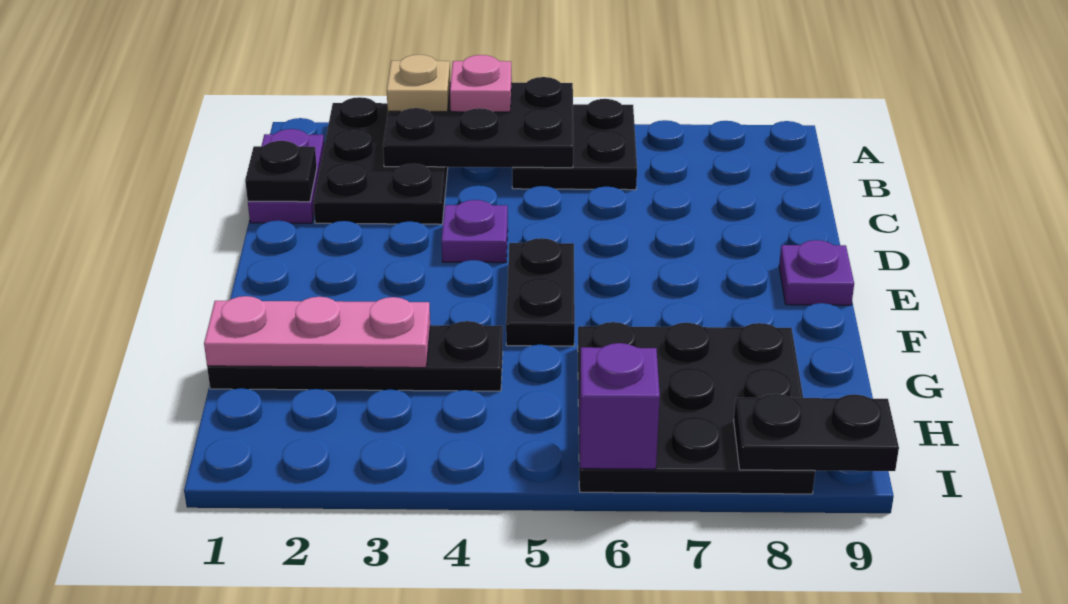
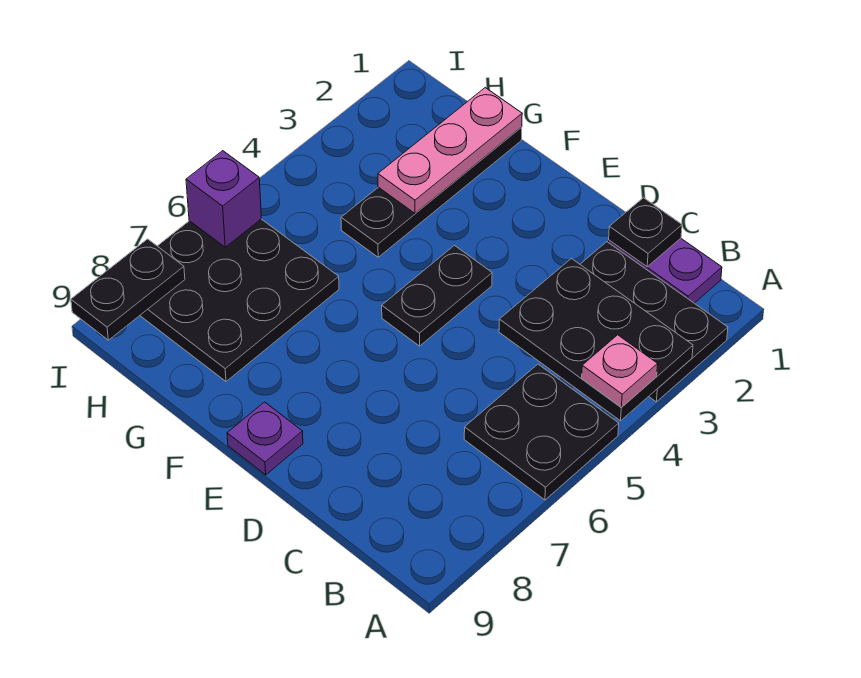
black plate A3:B5 level 2 -> black plate A3:C4 level 2
tan plate A3 level 3 -> none
purple plate D4 level 1 -> none
black plate E5:F5 level 1 -> black plate E4:E5 level 1

